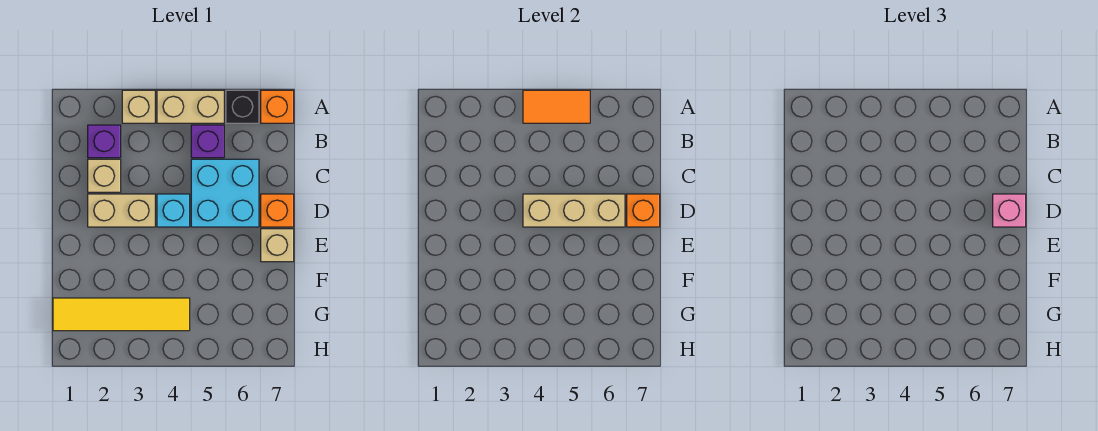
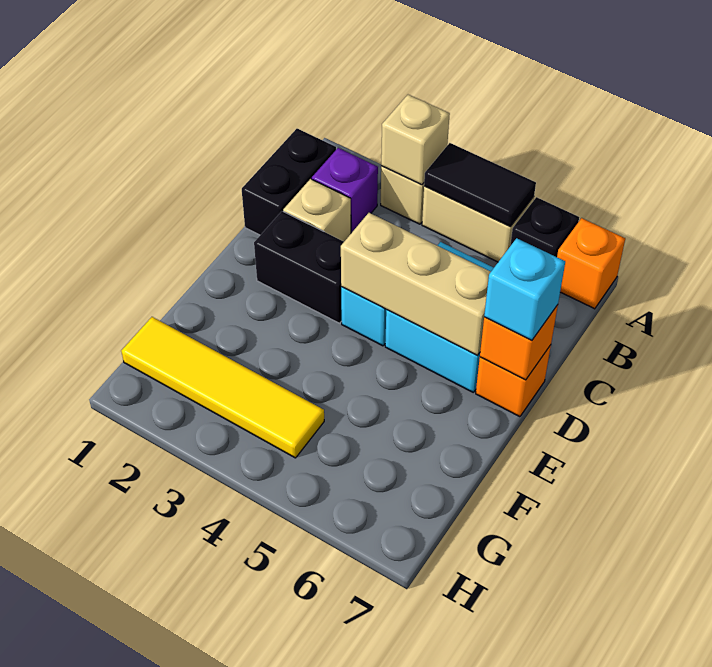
orange tile A4:A5 level 2 -> black tile A4:A5 level 2
none -> black brick B1:C1 level 1
purple brick B5 level 1 -> none
tan brick D2:D3 level 1 -> black brick D2:D3 level 1
pink brick D7 level 3 -> cyan brick D7 level 3
tan brick E7 level 1 -> tan brick A3 level 2

